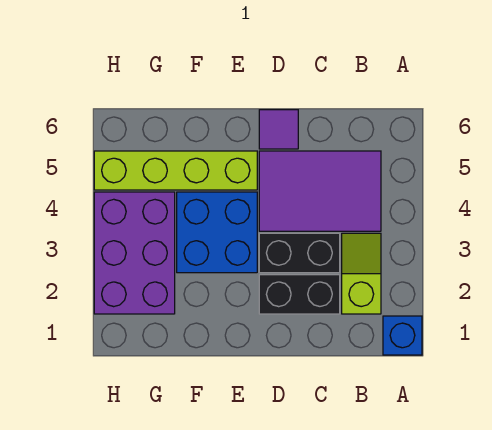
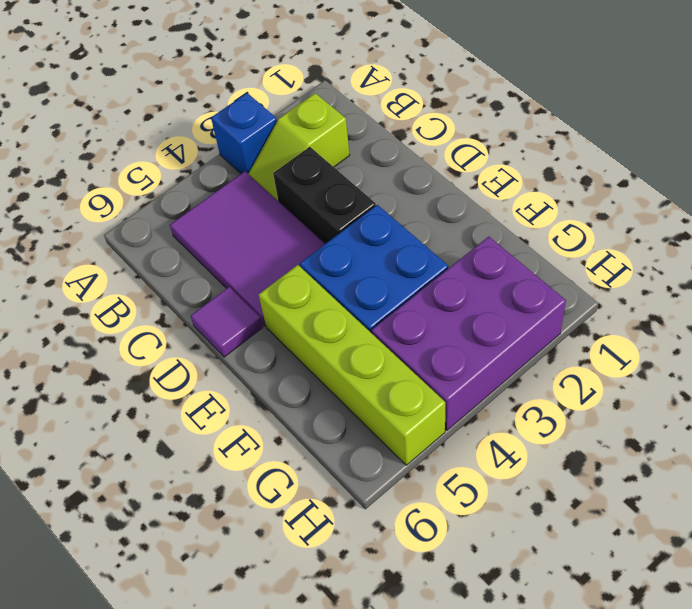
blue brick A1 level 1 -> blue brick A3 level 1
black brick C2:D2 level 1 -> none

